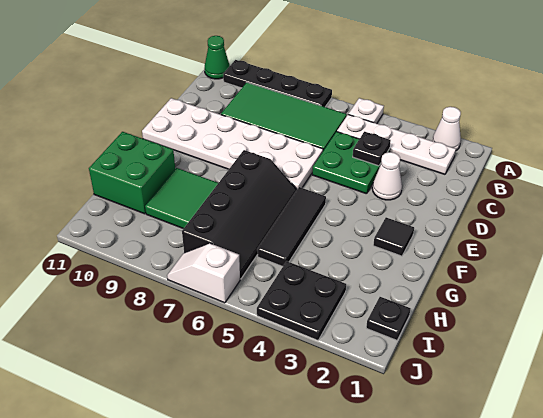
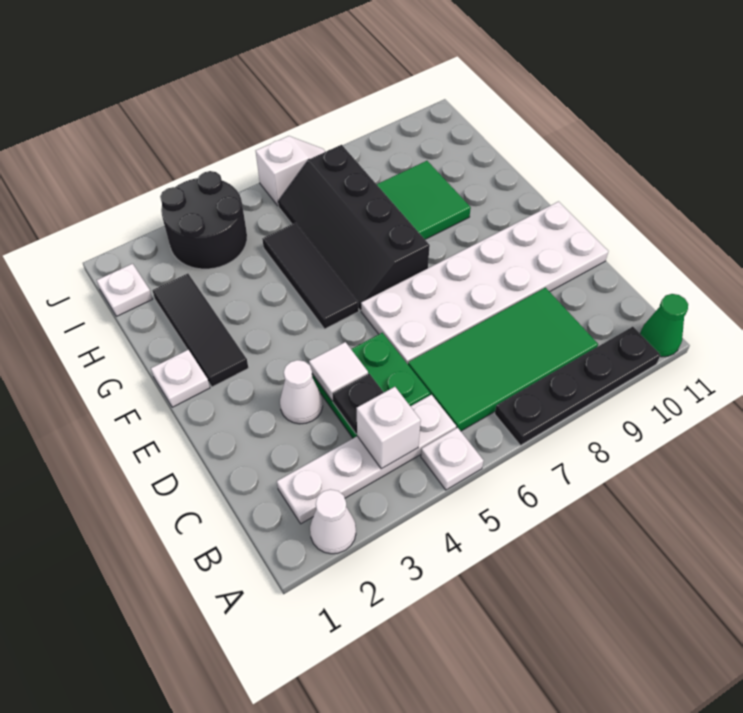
none -> white brick B4 level 2
none -> white tile D4 level 2
none -> white plate F1 level 1
black tile F2 level 1 -> black tile F2:H2 level 1
green brick G10:H11 level 1 -> none
black plate I1 level 1 -> white plate I1 level 1
black plate I3:J4 level 1 -> black round brick I3:J4 level 1

